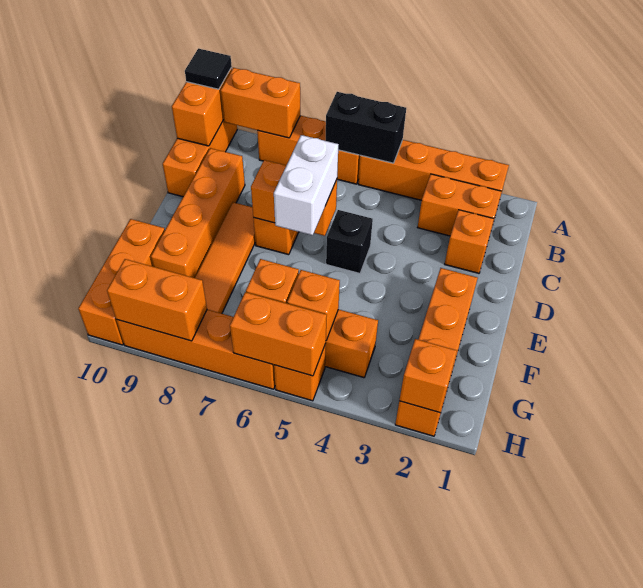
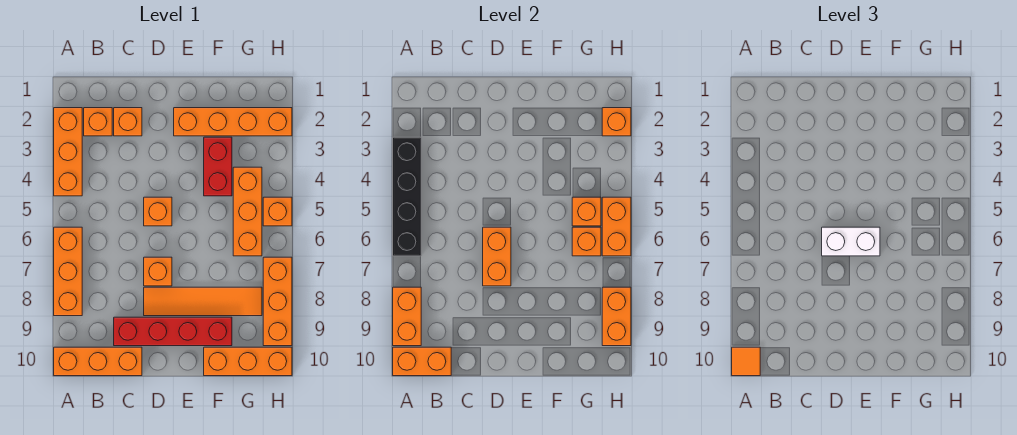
orange brick A2:A5 level 1 -> orange brick A2:A4 level 1
black brick A5:A6 level 2 -> black brick A3:A6 level 2
black tile A10 level 3 -> orange tile A10 level 3
orange brick B2:B3 level 1 -> orange brick B2 level 1
orange brick C9:F9 level 1 -> red brick C9:F9 level 1
black brick D5 level 1 -> orange brick D5 level 1
none -> red brick F3:F4 level 1
orange brick H6:H9 level 1 -> orange brick H7:H9 level 1

